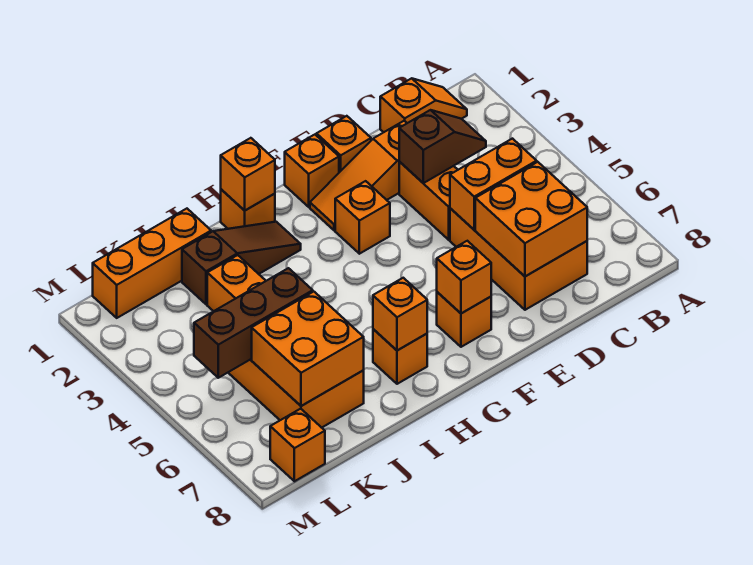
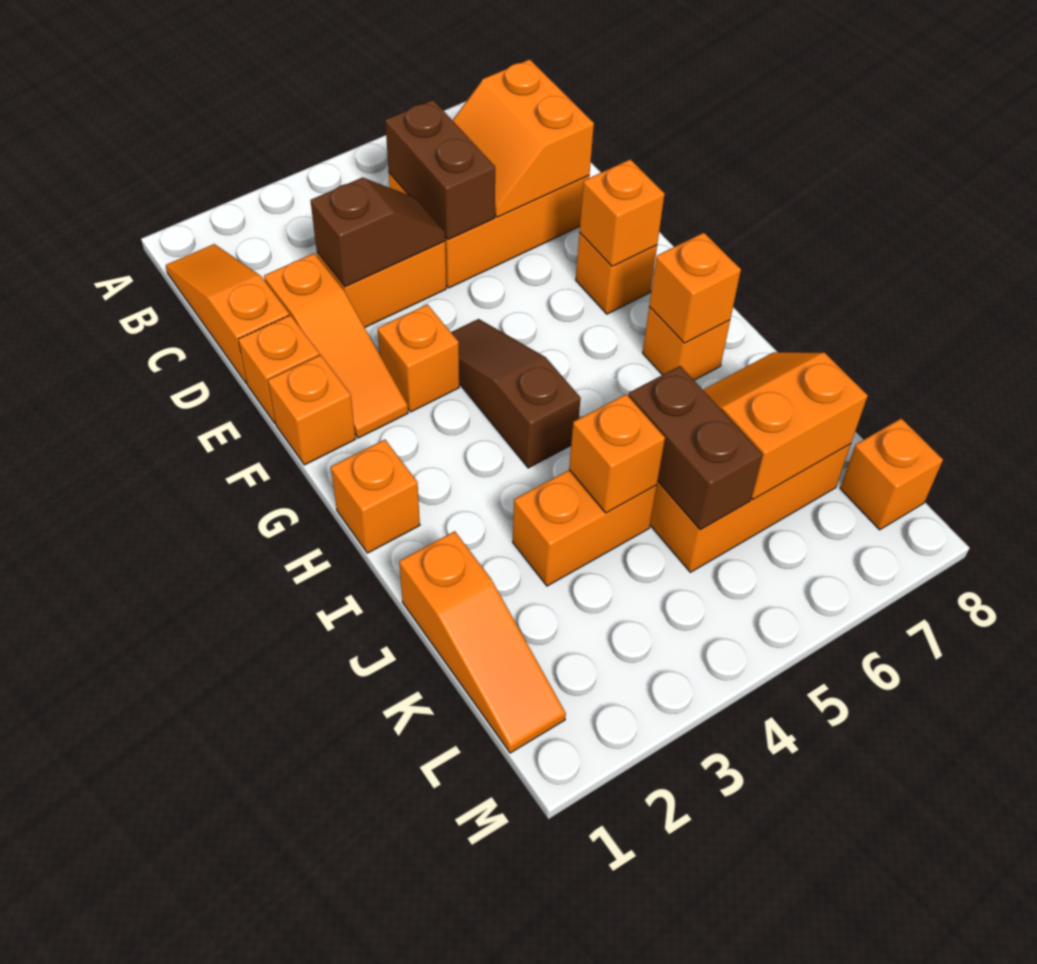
orange slope B1:C1 level 1 top C -> orange slope B1:D1 level 1 top D
brown slope C3:D3 level 2 top D -> brown slope D3:D4 level 2 top 3
orange brick C5:D5 level 2 -> brown brick C5:D5 level 2
orange brick C6:D7 level 2 -> orange slope C6:D7 level 2 top 7
orange brick H1 level 2 -> orange brick J4 level 2
brown slope H2:J2 level 1 top J -> brown slope F4:H4 level 1 top H
orange brick J1:L1 level 1 -> orange slope J1:L1 level 1 top J
brown brick J5:L5 level 2 -> brown brick J5:K5 level 2
orange brick J6:K7 level 2 -> orange slope J6:K7 level 2 top K

